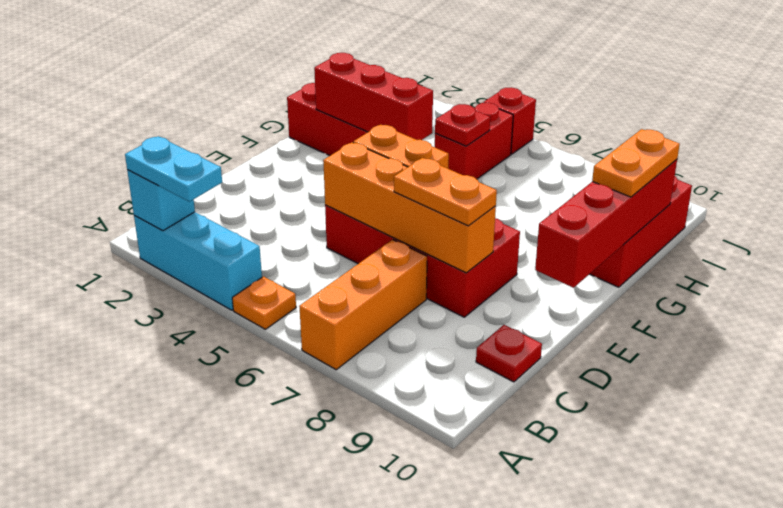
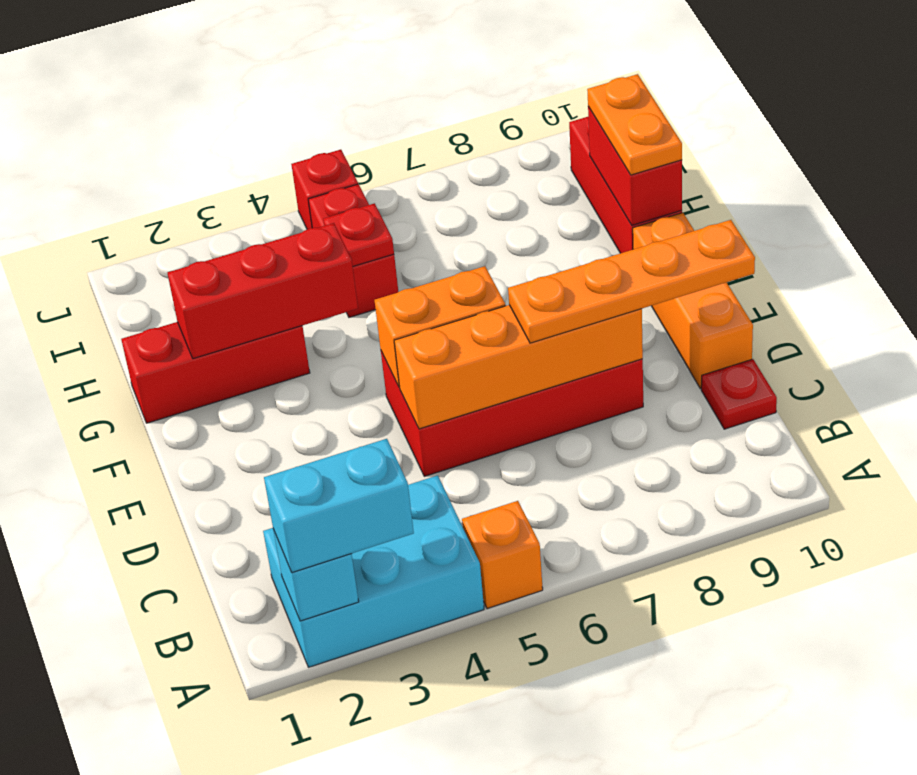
cyan brick A2:A4 level 1 -> cyan brick A2:B4 level 1
cyan plate A2:A3 level 3 -> cyan brick A2:A3 level 3
orange plate A5 level 1 -> orange brick A5 level 1
orange brick A7:C7 level 1 -> orange brick D10:F10 level 1
orange plate D7:D8 level 3 -> orange plate D7:D10 level 3
red brick E10:H10 level 2 -> red brick G10:H10 level 2

